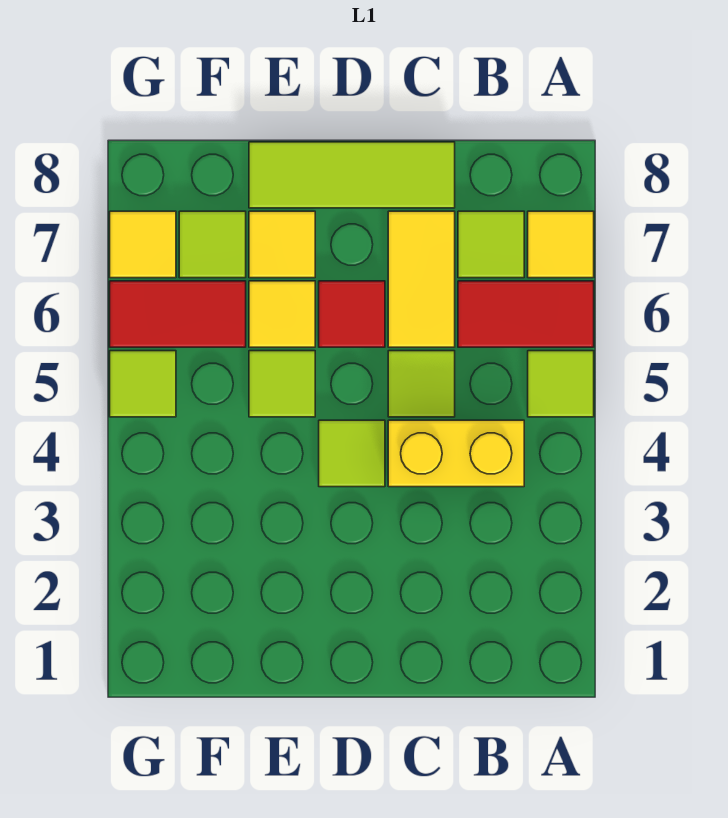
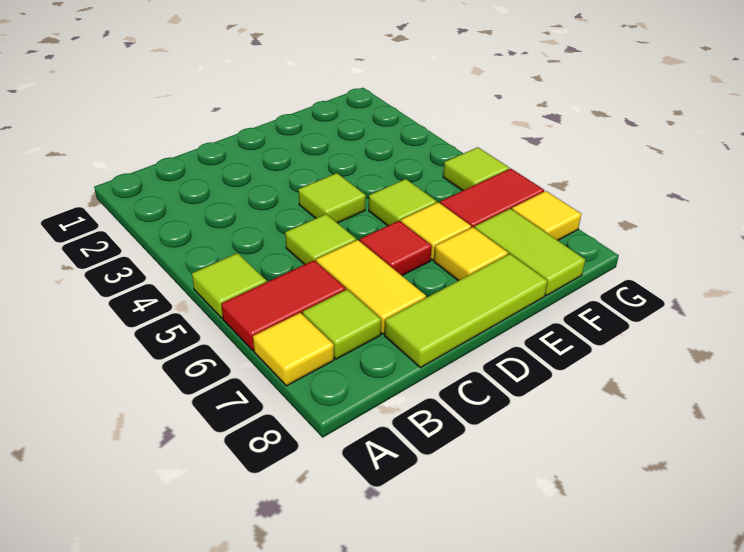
yellow brick B4:C4 level 1 -> none
lime tile F7 level 1 -> lime tile F7:F8 level 1

